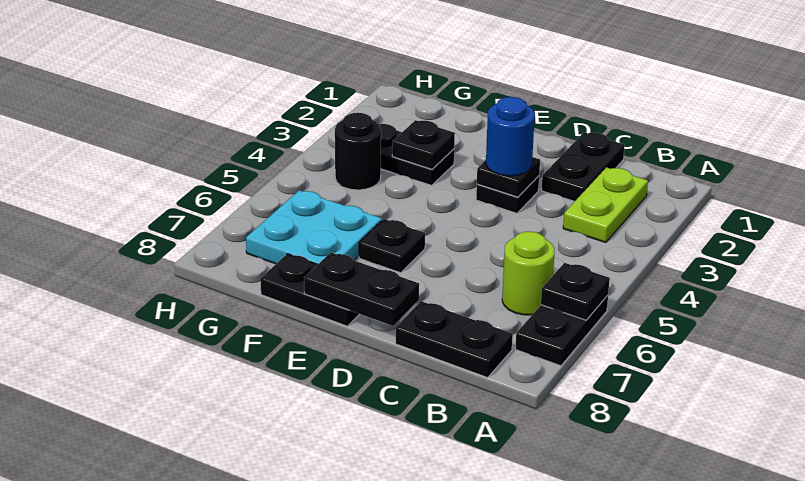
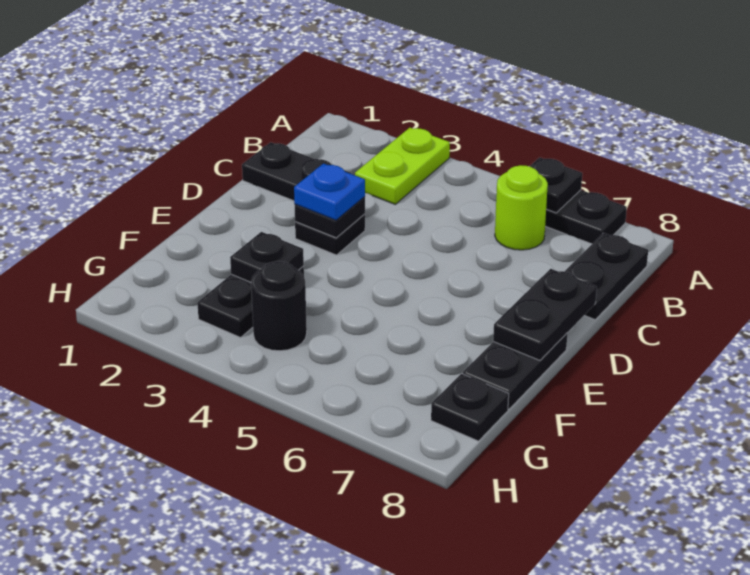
lime plate B2:B3 level 1 -> lime plate A3:B3 level 1
blue round brick D3 level 3 -> blue plate D3 level 3
black plate E6 level 1 -> black plate G8 level 1
cyan plate F6:G7 level 1 -> none

